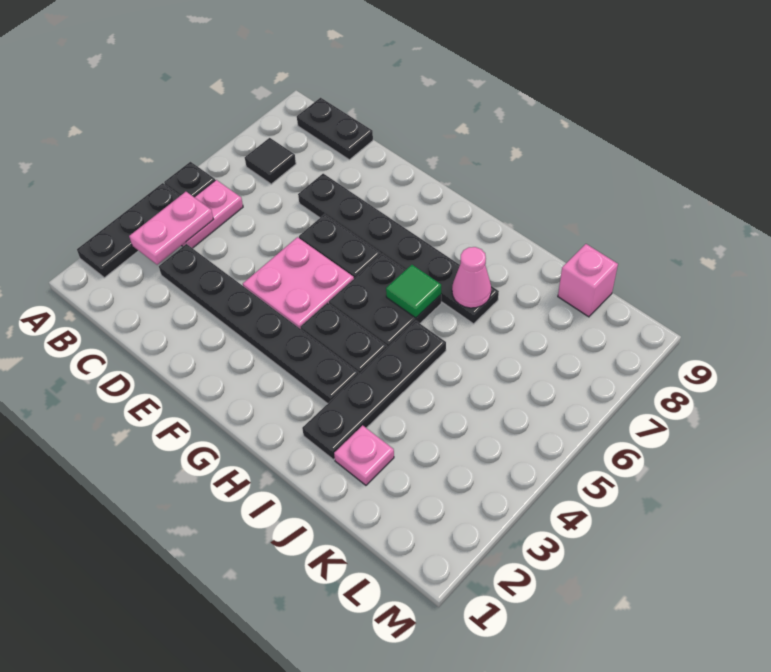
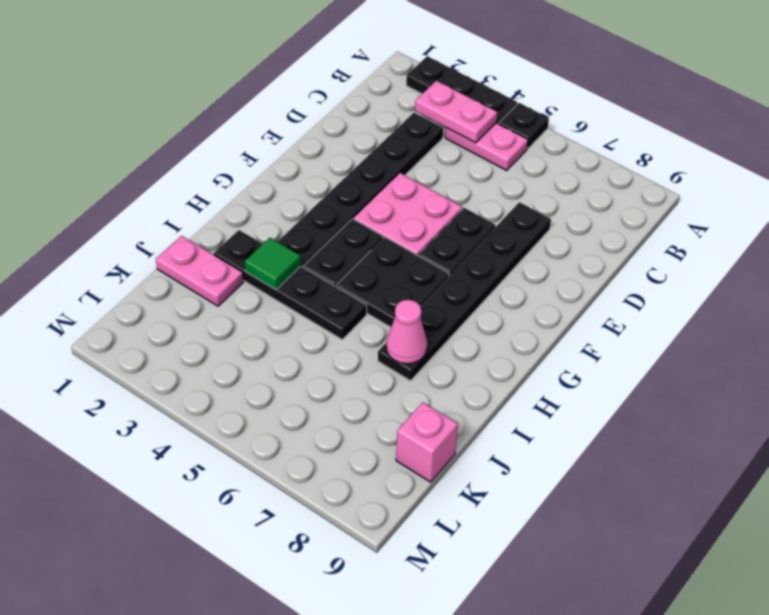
black tile B7 level 1 -> none
black plate B9:C9 level 1 -> none
green tile H6 level 2 -> green tile I3 level 2
pink plate J2 level 1 -> pink plate J1:J2 level 1

